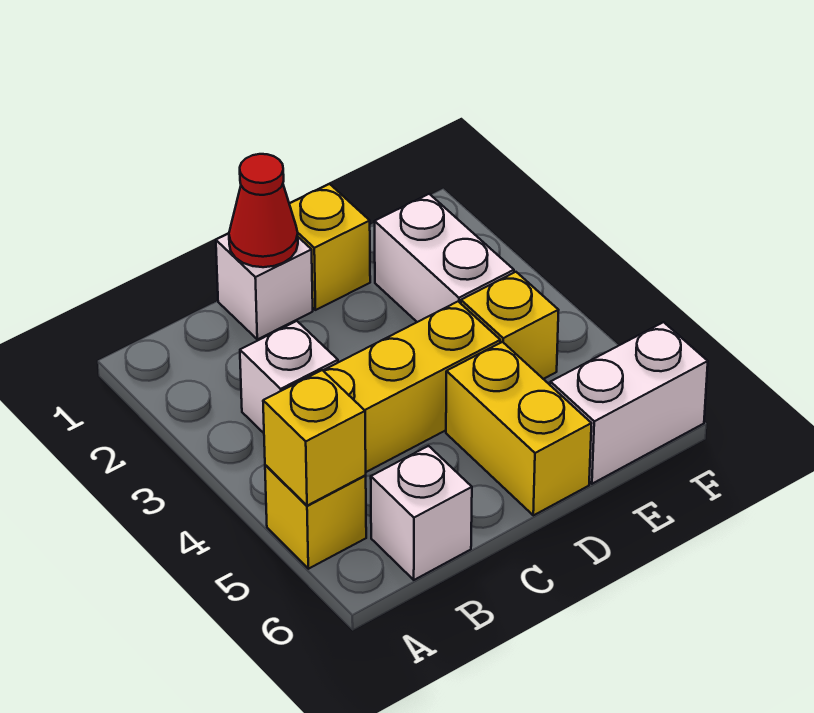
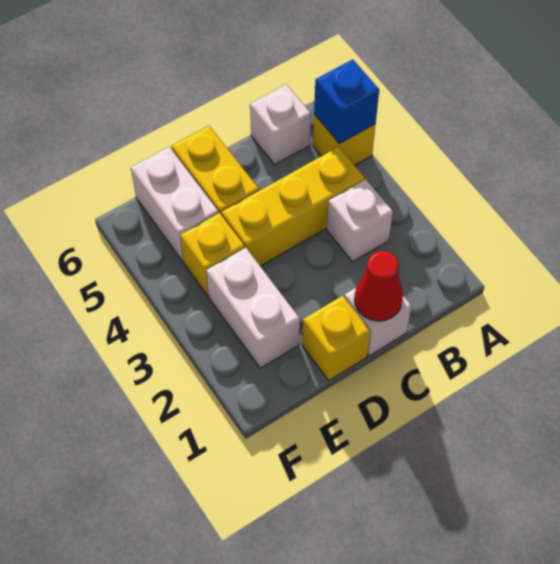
yellow brick A5 level 2 -> blue brick A5 level 2
white brick E6:F6 level 1 -> white brick E5:E6 level 1

